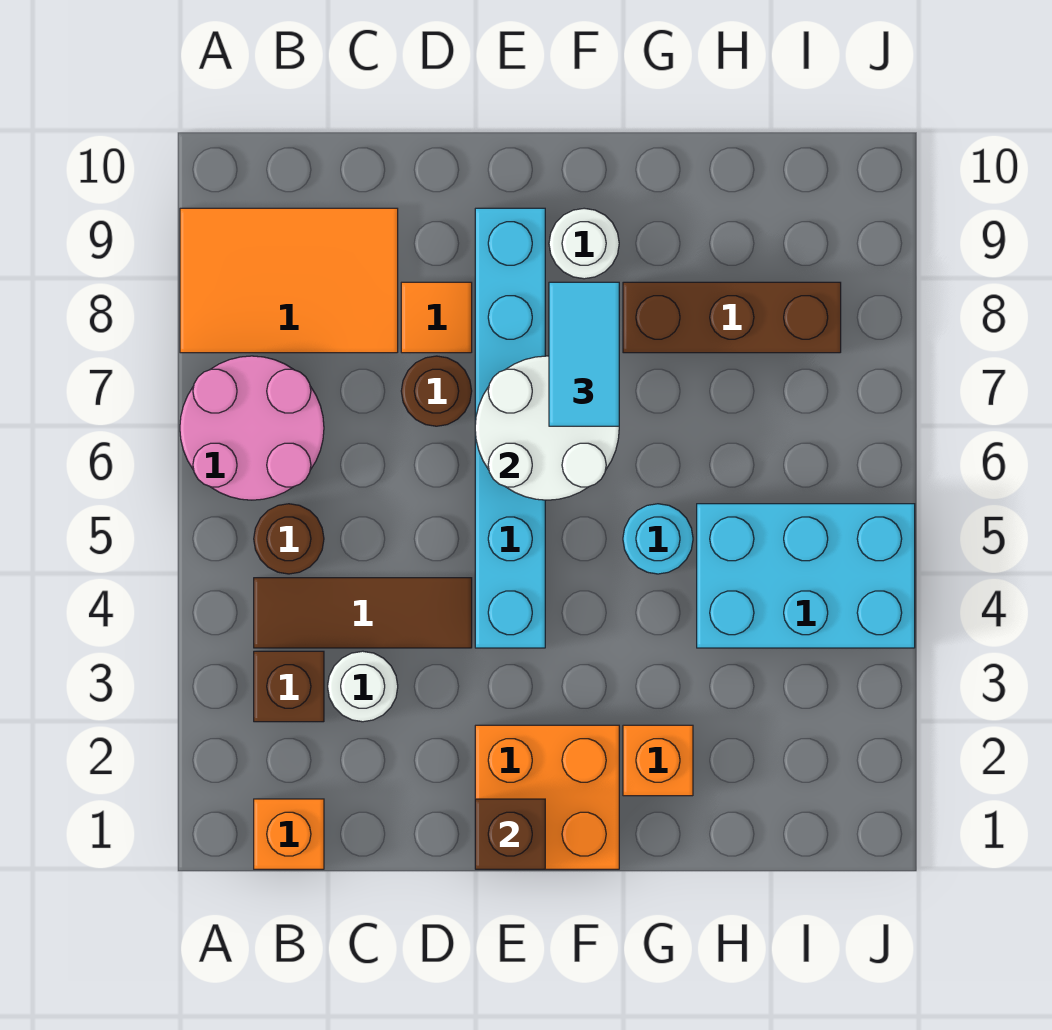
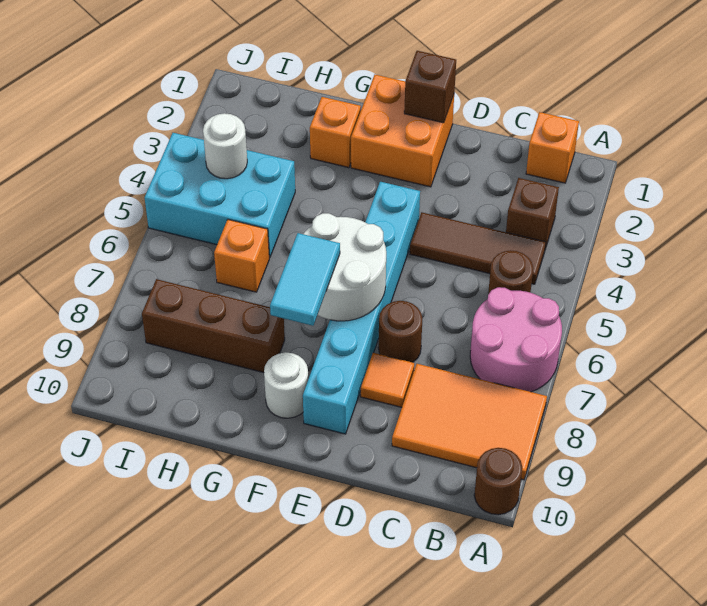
none -> brown round brick A10 level 1
white round brick C3 level 1 -> white round brick I4 level 2
cyan round brick G5 level 1 -> none
none -> orange brick H6 level 1

